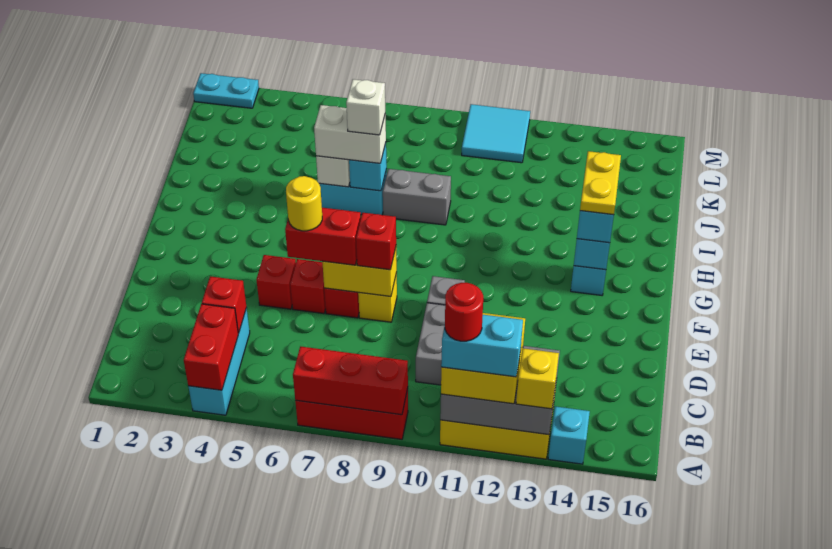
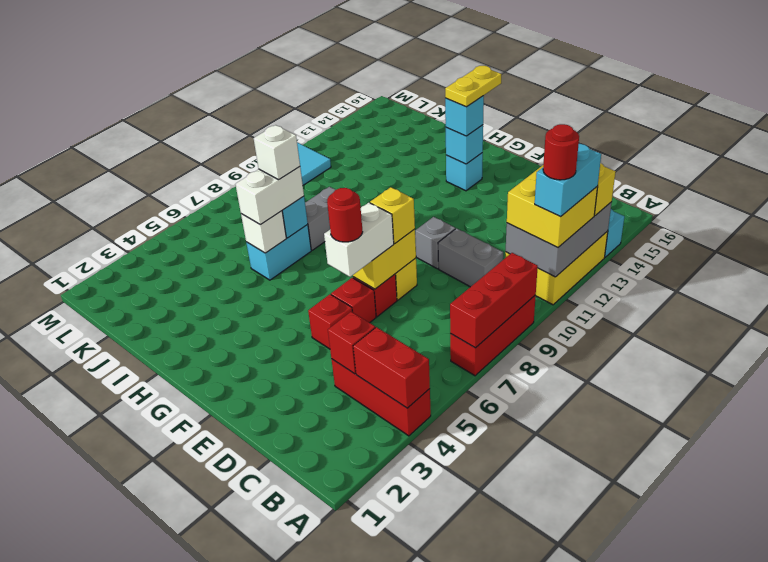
cyan brick A4:C4 level 1 -> red brick A4:C4 level 1
red brick E6:E7 level 3 -> white brick E6:E7 level 3
yellow round brick E6 level 4 -> red round brick E6 level 4
red brick E8 level 3 -> yellow brick E8 level 3
yellow plate G14:H14 level 4 -> yellow plate G14:G15 level 4
cyan plate M1:M2 level 1 -> none

